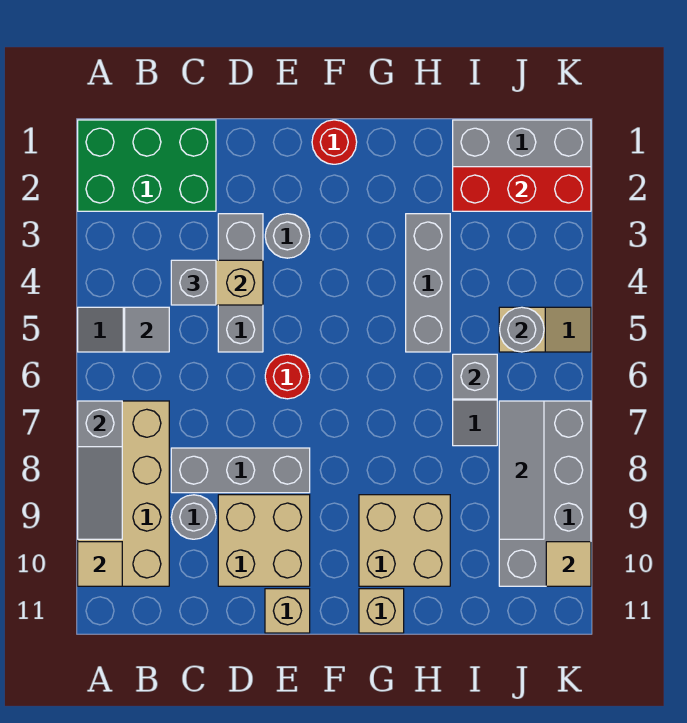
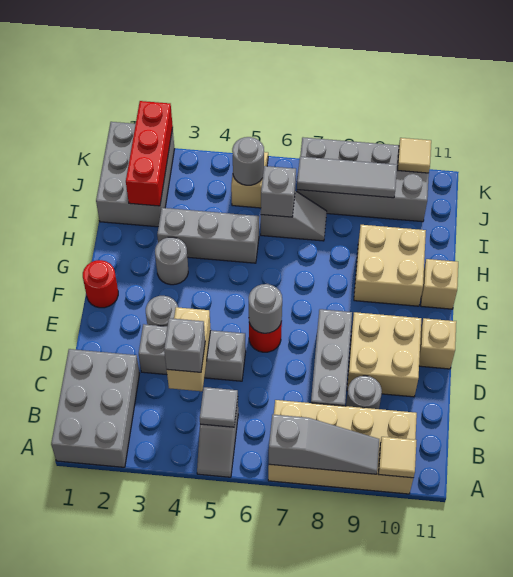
green brick A1:C2 level 1 -> grey brick A1:C2 level 1
none -> grey round brick E6 level 2
none -> grey round brick G3 level 1

